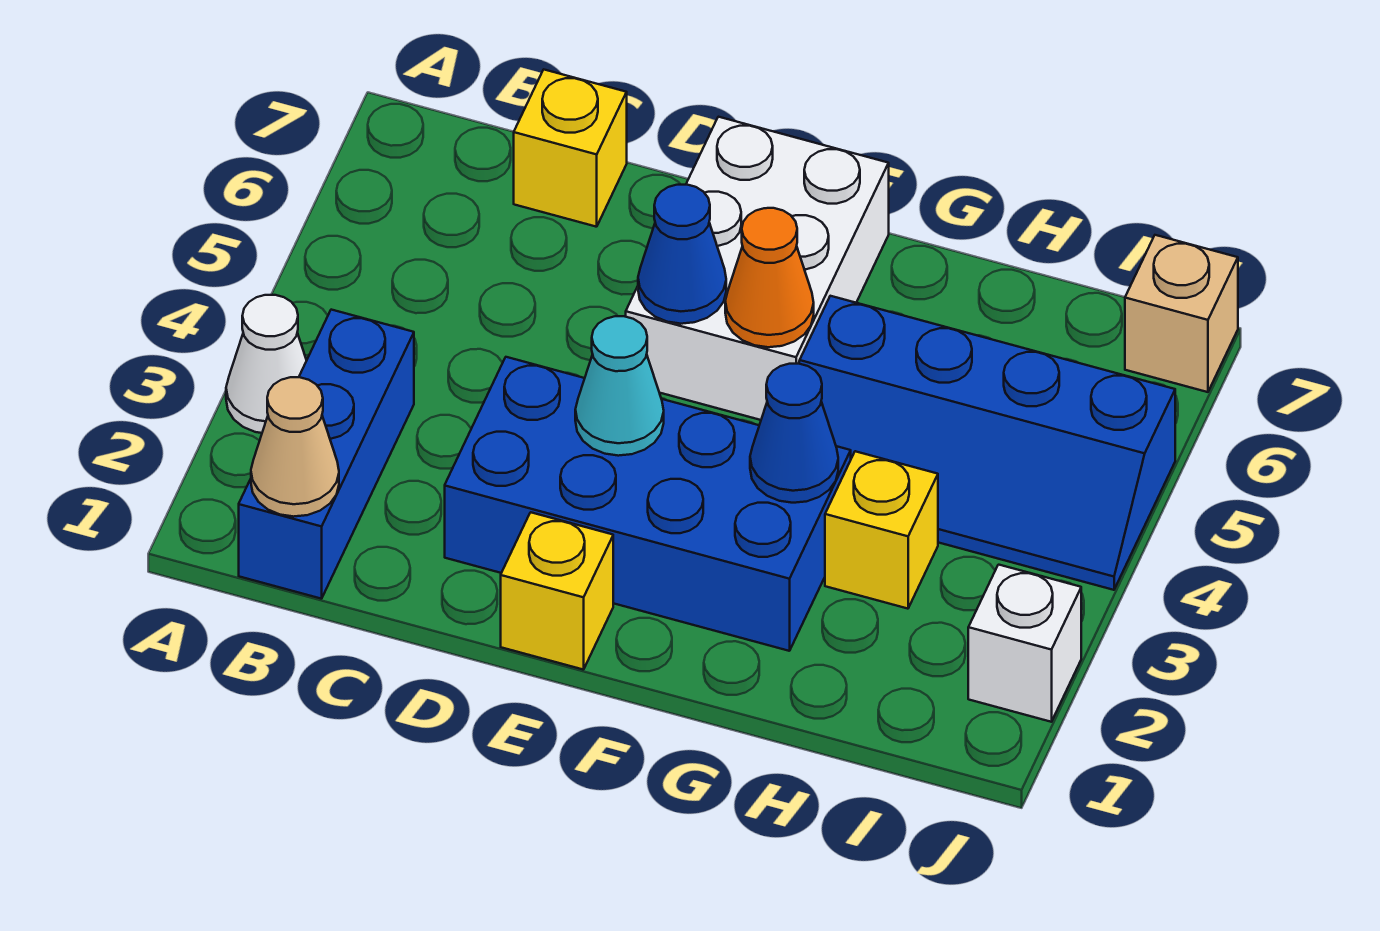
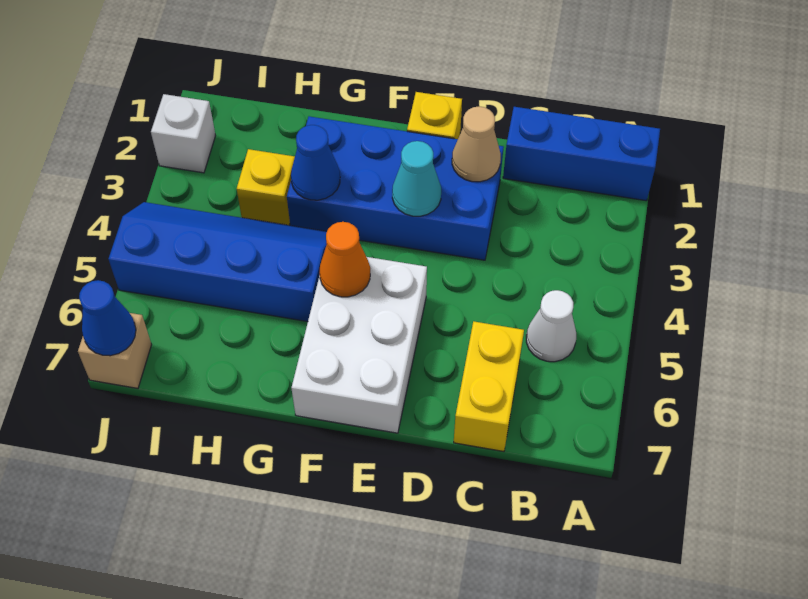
white cone A3 level 1 -> white cone B5 level 1
blue brick B1:B3 level 1 -> blue brick A1:C1 level 1
tan cone B1 level 2 -> tan cone D2 level 2
yellow brick C7 level 1 -> yellow brick C6:C7 level 1
blue cone E5 level 2 -> blue cone J7 level 2

